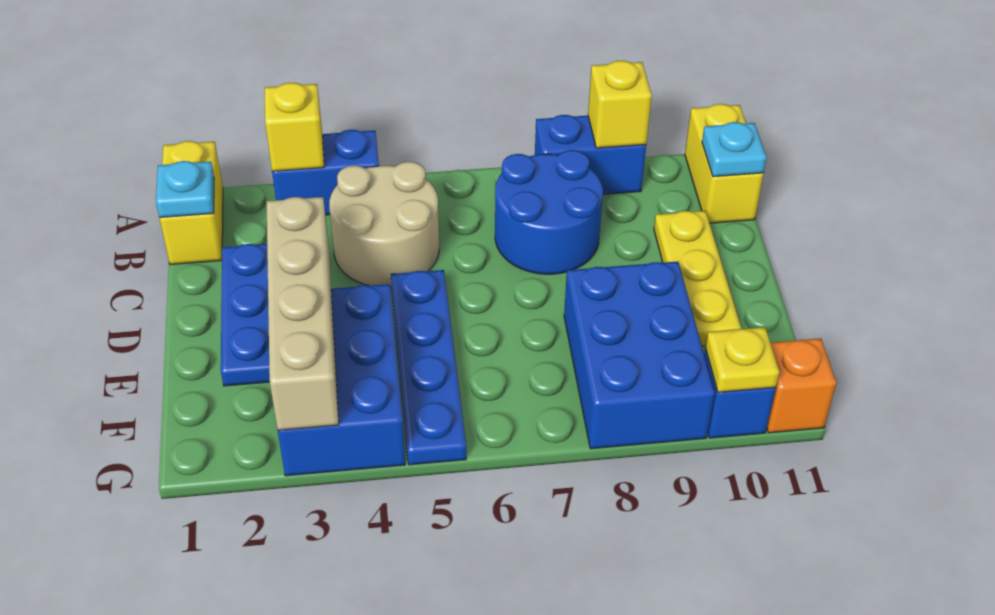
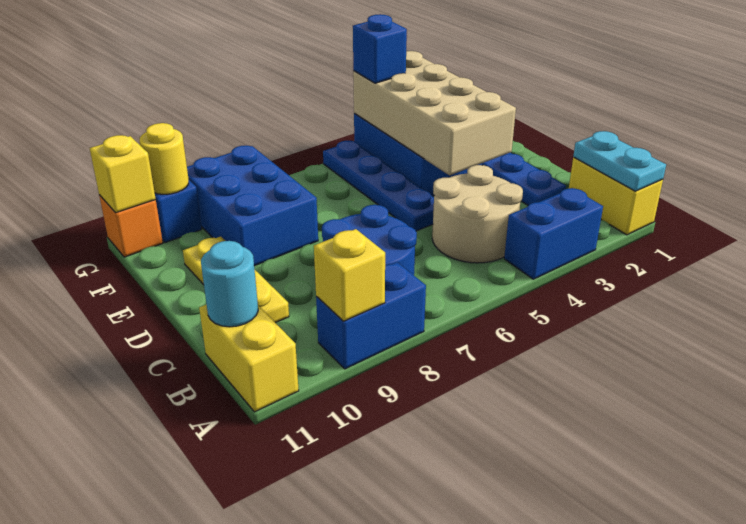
yellow brick A3 level 2 -> yellow brick G11 level 2
cyan plate B1 level 2 -> cyan plate A1:B1 level 2
cyan plate B11 level 2 -> cyan round brick B11 level 2
tan brick D3:G3 level 2 -> tan brick D3:G4 level 2
none -> blue brick G4 level 3
yellow plate G10 level 2 -> yellow round brick G10 level 2

